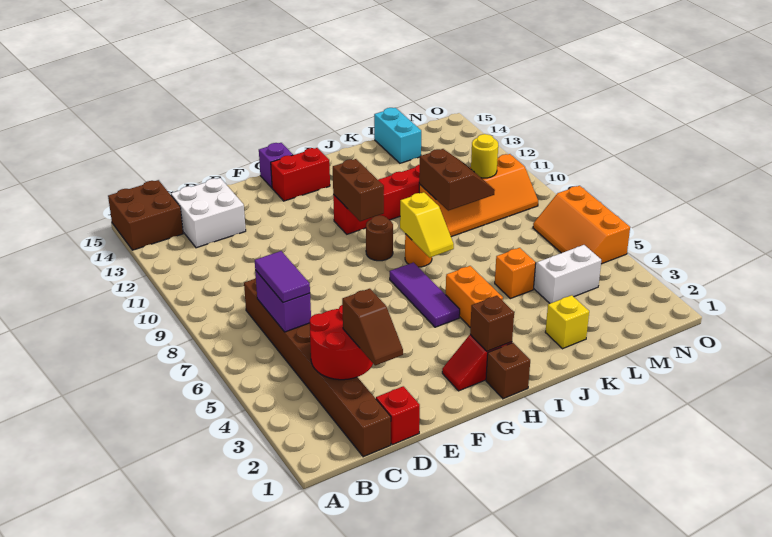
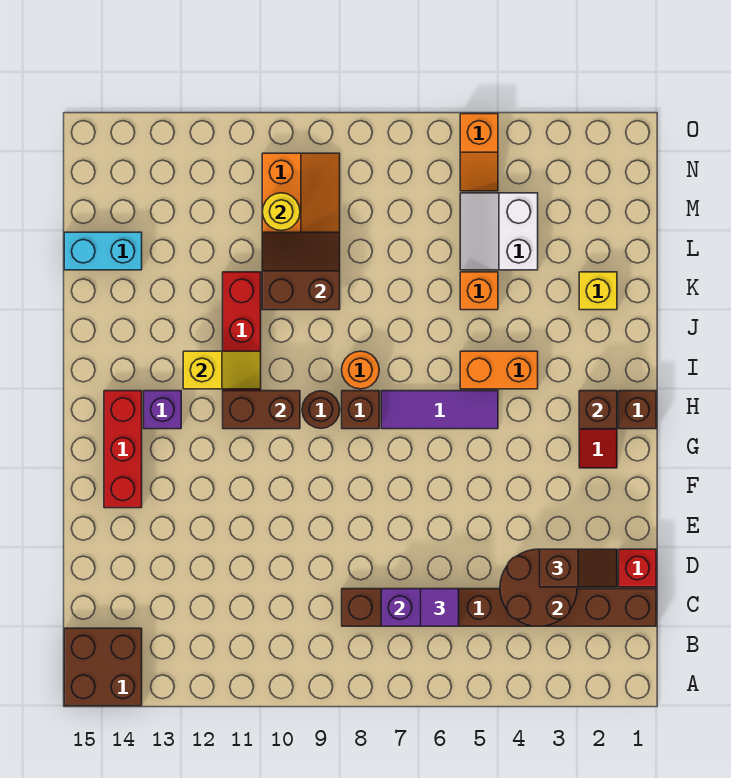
red round brick C3:D4 level 2 -> brown round brick C3:D4 level 2
purple tile C6:C7 level 3 -> purple tile C6 level 3
white brick C13:D14 level 1 -> none
red brick G14:H14 level 1 -> red brick F14:H14 level 1
purple brick G15 level 1 -> purple brick H13 level 1
none -> brown brick H8 level 1
yellow slope I7:I8 level 2 top 8 -> yellow slope I11:I12 level 2 top 12
orange slope N5:O7 level 1 top O -> orange slope N5:O5 level 1 top O

